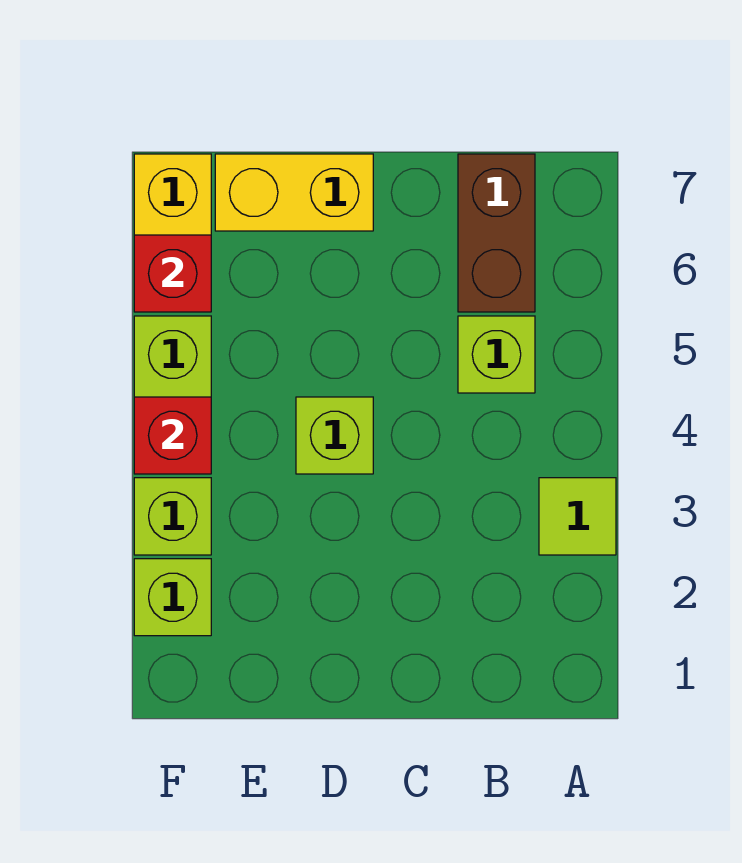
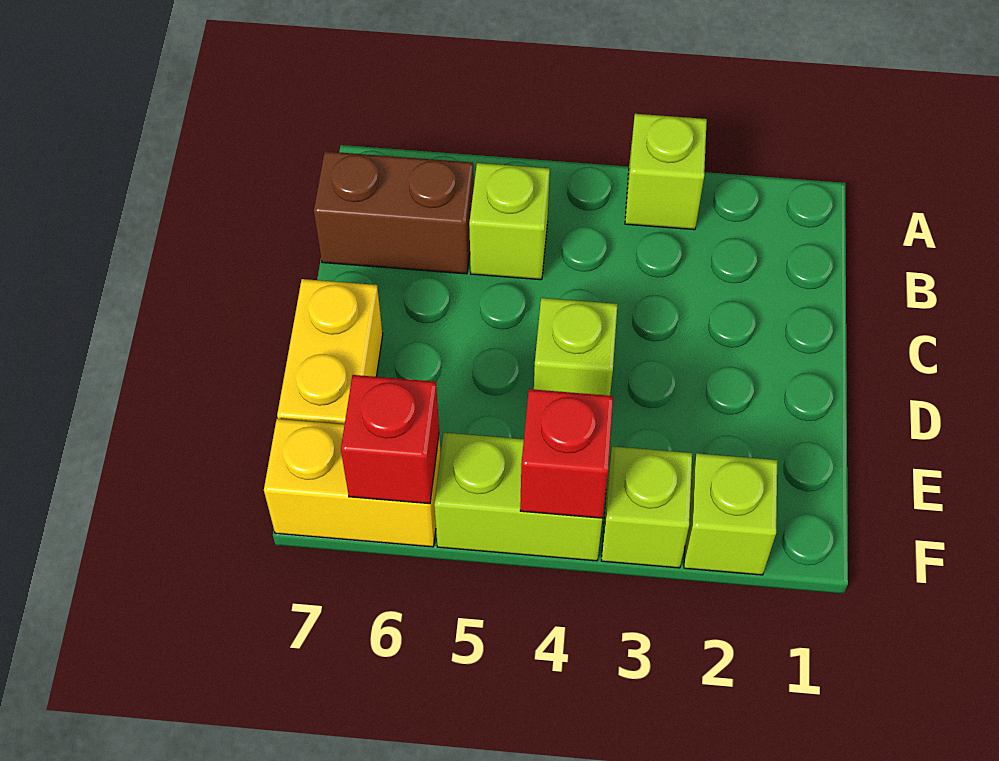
lime tile A3 level 1 -> lime brick A3 level 1

